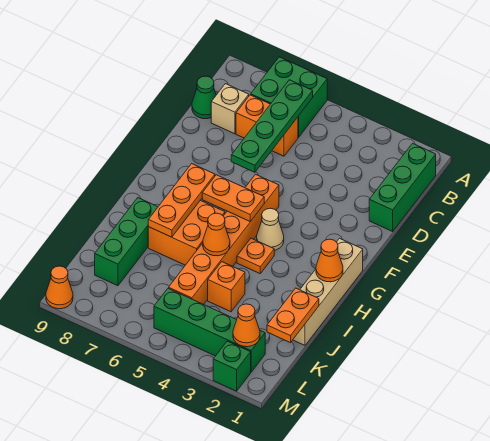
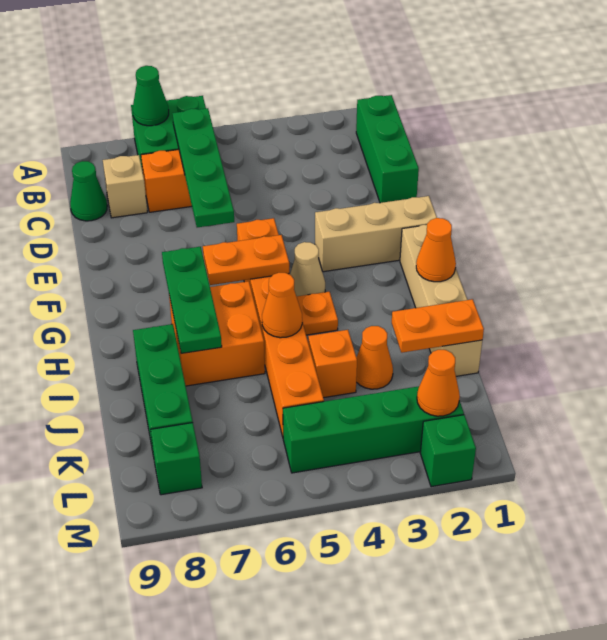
none -> green cone A7 level 2
none -> tan brick F1:F3 level 1
orange plate G7:I7 level 2 -> green plate G7:I7 level 2
orange plate J1:K1 level 2 -> orange plate J1:J2 level 2
none -> green brick L8 level 1
orange cone M9 level 1 -> orange cone J3 level 1

